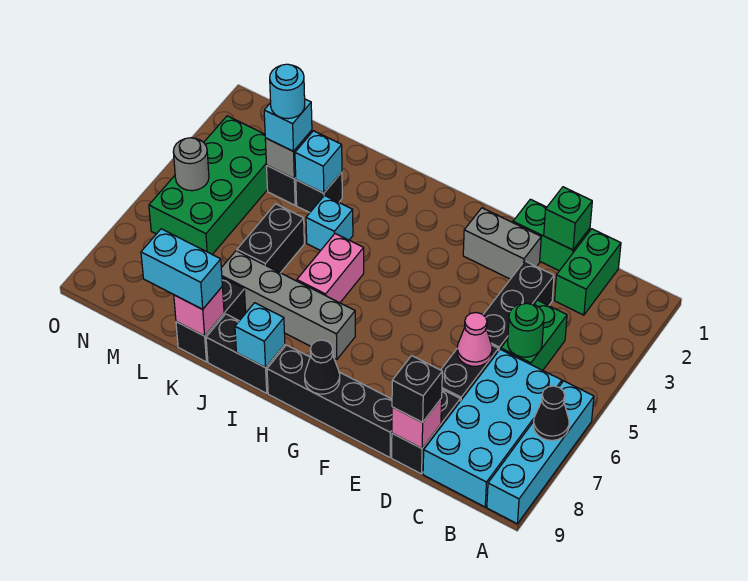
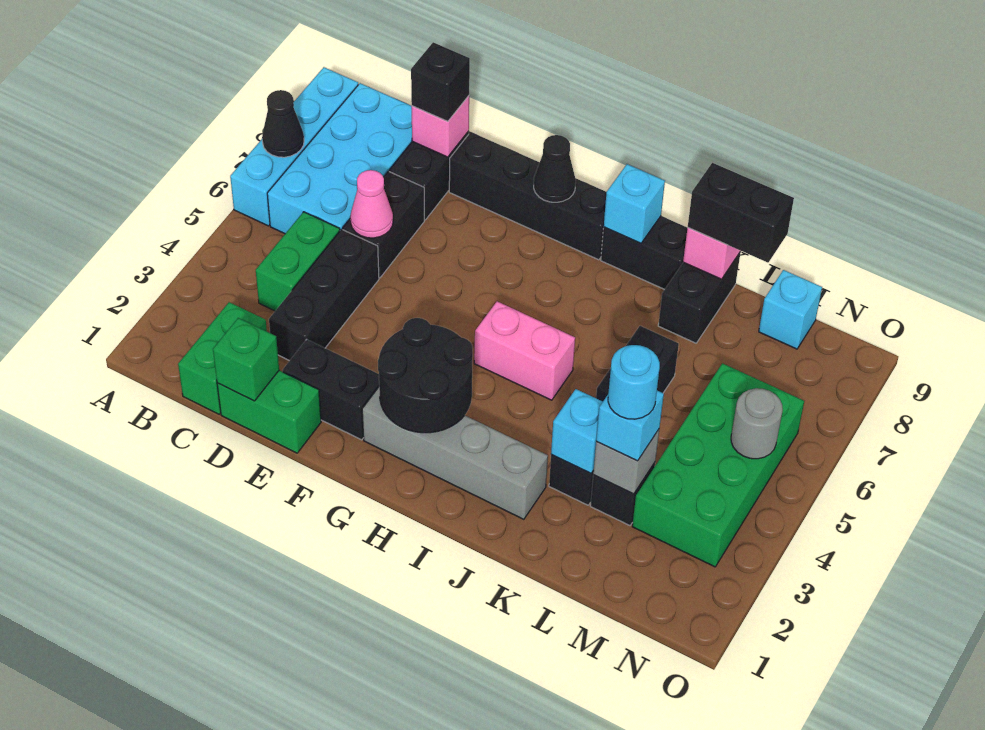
green round brick C5 level 2 -> none
grey brick E2:F2 level 1 -> black brick E2:F2 level 1
none -> black round brick G2:H3 level 2
grey brick H7:K7 level 1 -> grey brick G2:J2 level 1
pink brick I5:I6 level 1 -> pink brick H5:I5 level 1
cyan brick J4 level 1 -> cyan brick M9 level 1
cyan brick K9:L9 level 3 -> black brick K9:L9 level 3

